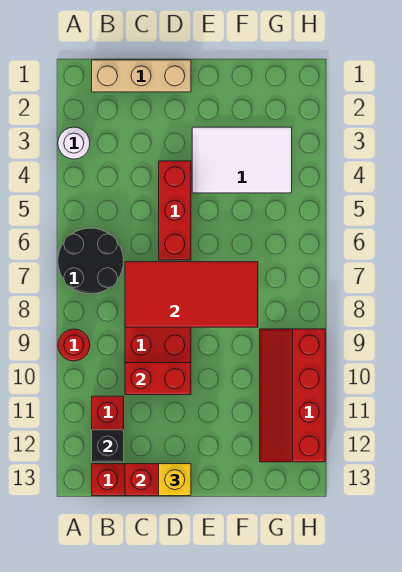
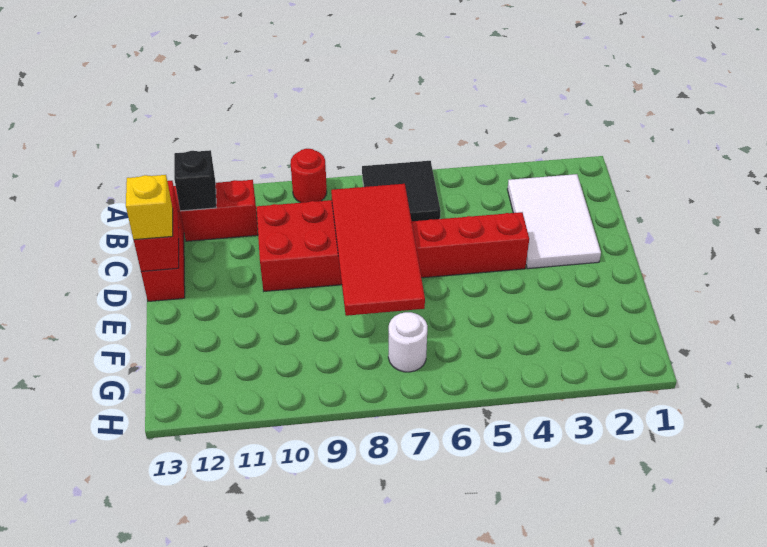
white round brick A3 level 1 -> white round brick G7 level 1
black round brick A6:B7 level 1 -> black tile A6:B7 level 1
tan brick B1:D1 level 1 -> none
red brick C10:D10 level 2 -> none
white tile E3:G4 level 1 -> white tile B2:D3 level 1
red slope G9:H12 level 1 top H -> none

